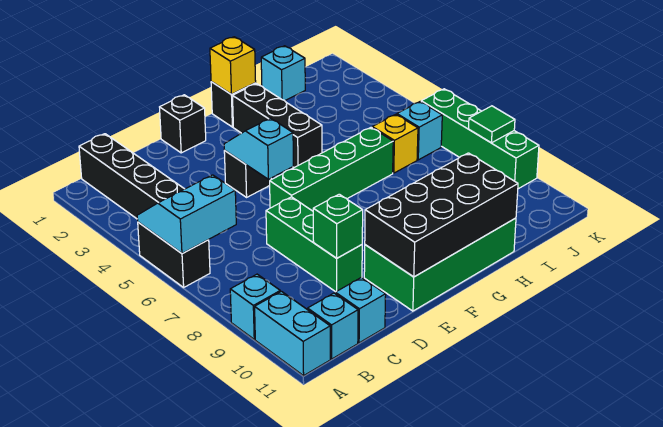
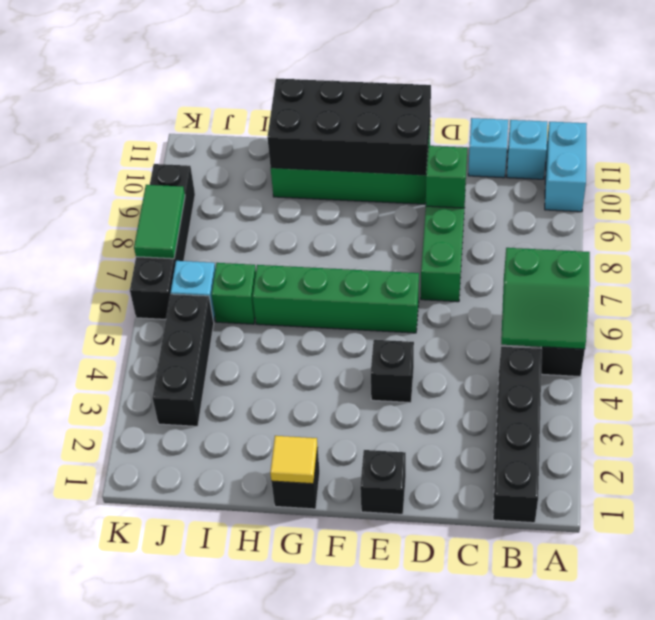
cyan slope A5:B6 level 2 top 6 -> green slope A5:B6 level 2 top 6
cyan brick A9 level 1 -> none
cyan slope E4:E5 level 2 top 5 -> none
yellow brick G1 level 2 -> yellow tile G1 level 2
black brick G2:G4 level 1 -> black brick J3:J5 level 1
cyan brick I1 level 1 -> none
yellow brick I6 level 1 -> green brick I6 level 1
green brick K6:K9 level 1 -> black brick K6:K9 level 1
green tile K8 level 2 -> green tile K7:K8 level 2

